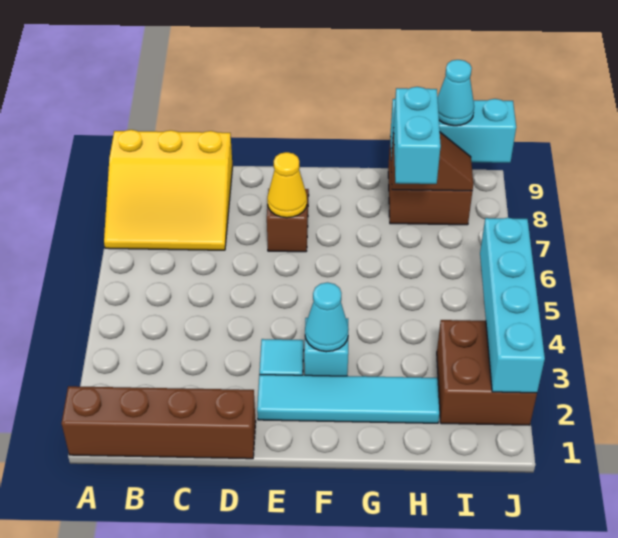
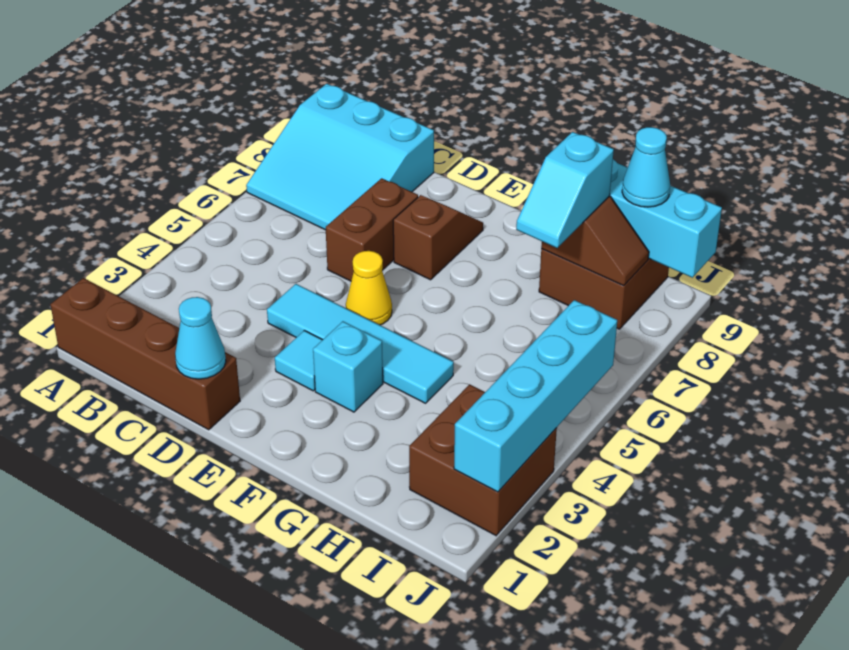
yellow slope A7:C9 level 1 top 9 -> cyan slope A7:C9 level 1 top 9
none -> brown brick D6:D7 level 1
cyan tile E2:H2 level 1 -> cyan tile D4:G4 level 1
yellow cone E7 level 2 -> yellow cone E5 level 1
cyan cone F3 level 2 -> cyan cone D1 level 2
cyan brick H7:H8 level 3 -> cyan slope H7:H8 level 3 top 8

